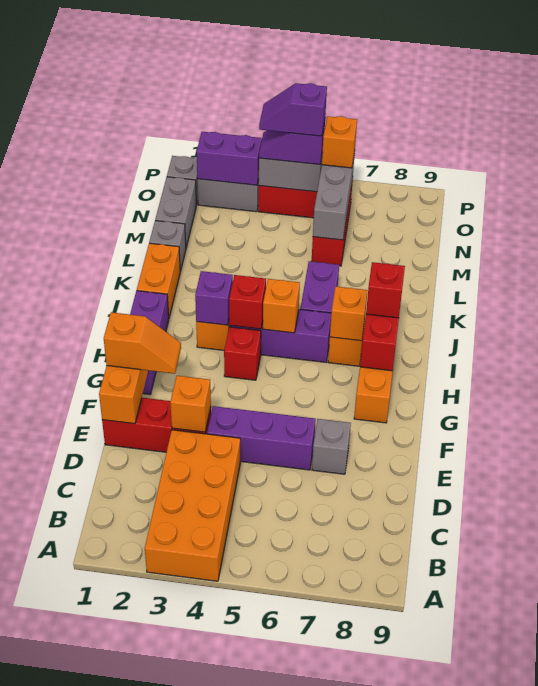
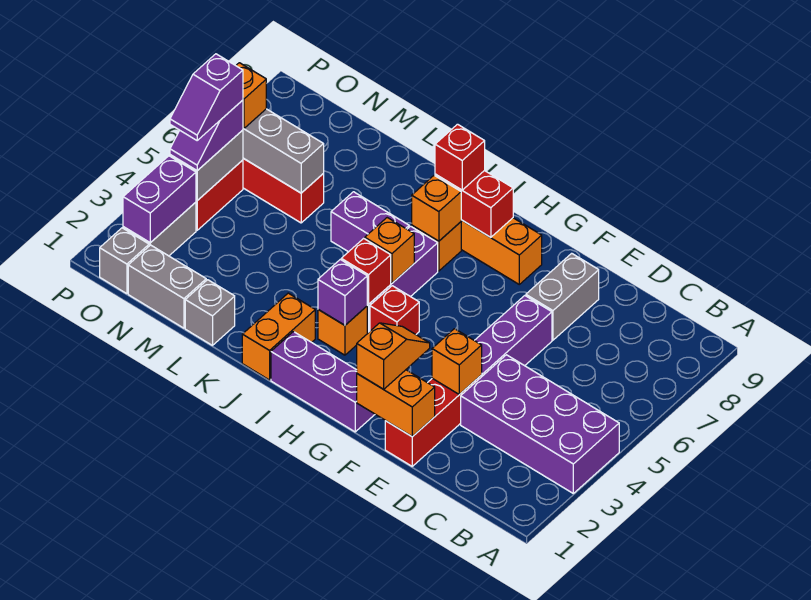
orange brick A3:D4 level 1 -> purple brick A3:D4 level 1
grey brick E7 level 1 -> grey brick E7:E8 level 1
orange brick J1:K1 level 1 -> orange brick J1:J2 level 1

